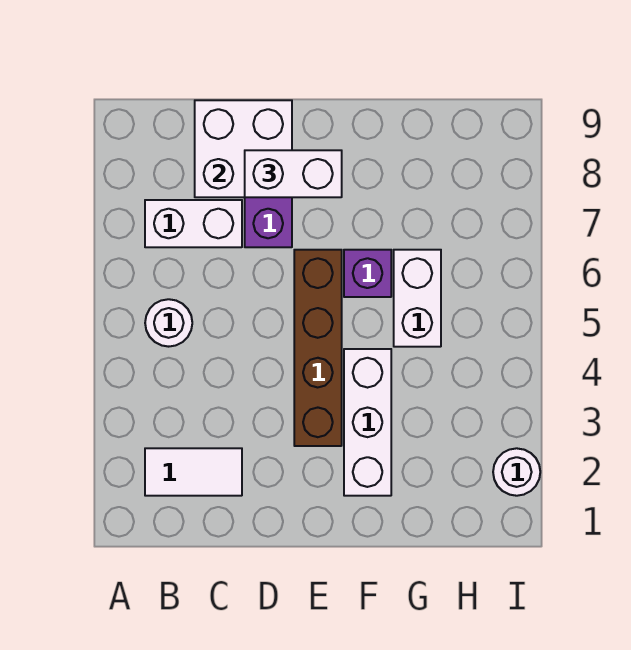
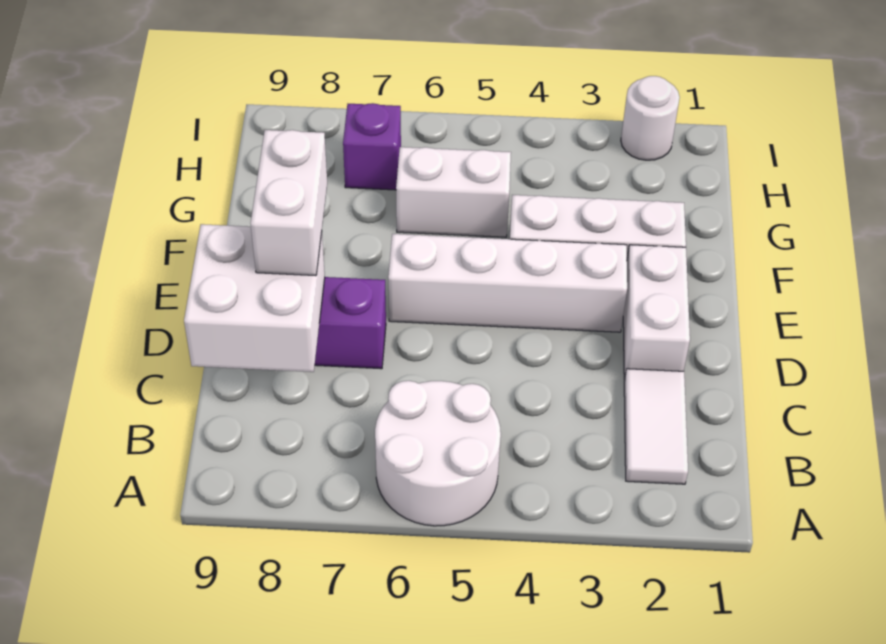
white round brick B5 level 1 -> white round brick A5:B6 level 1
white brick B7:C7 level 1 -> white brick D2:E2 level 1
brown brick E3:E6 level 1 -> white brick E3:E6 level 1
purple brick F6 level 1 -> purple brick H7 level 1

